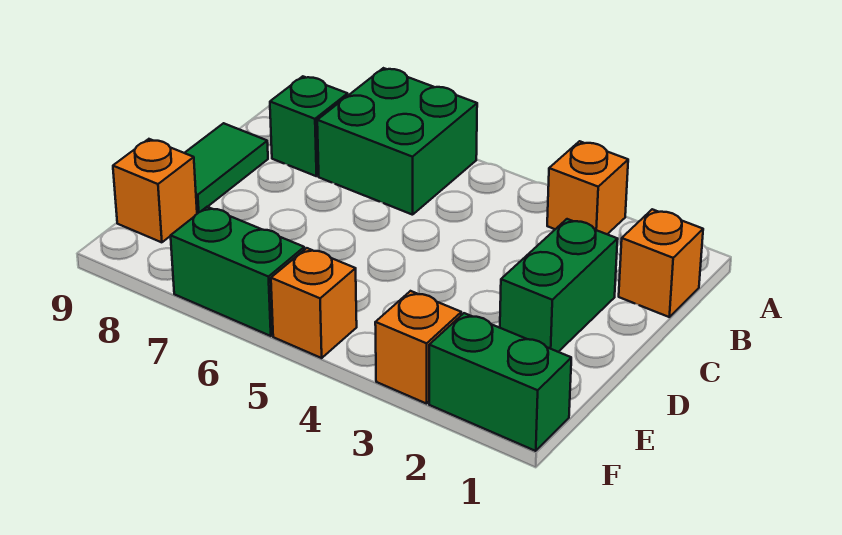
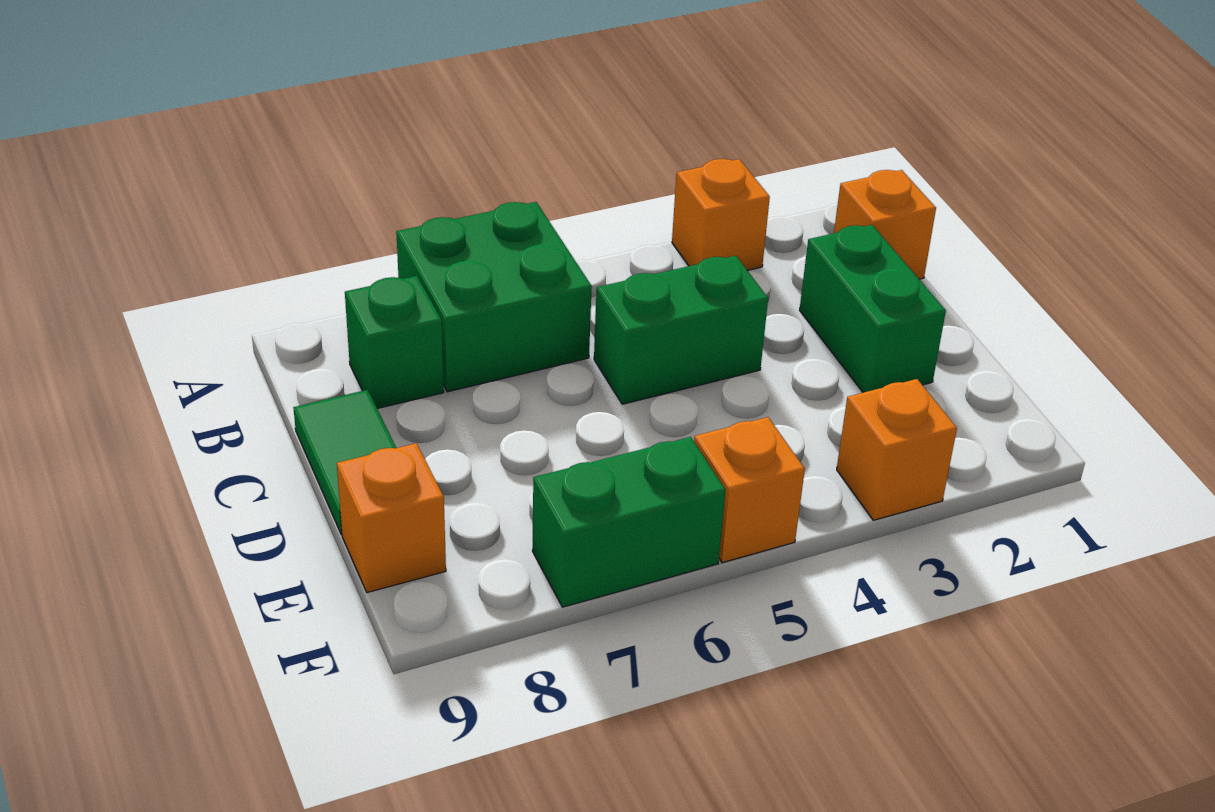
green brick F1:F2 level 1 -> green brick C4:C5 level 1

